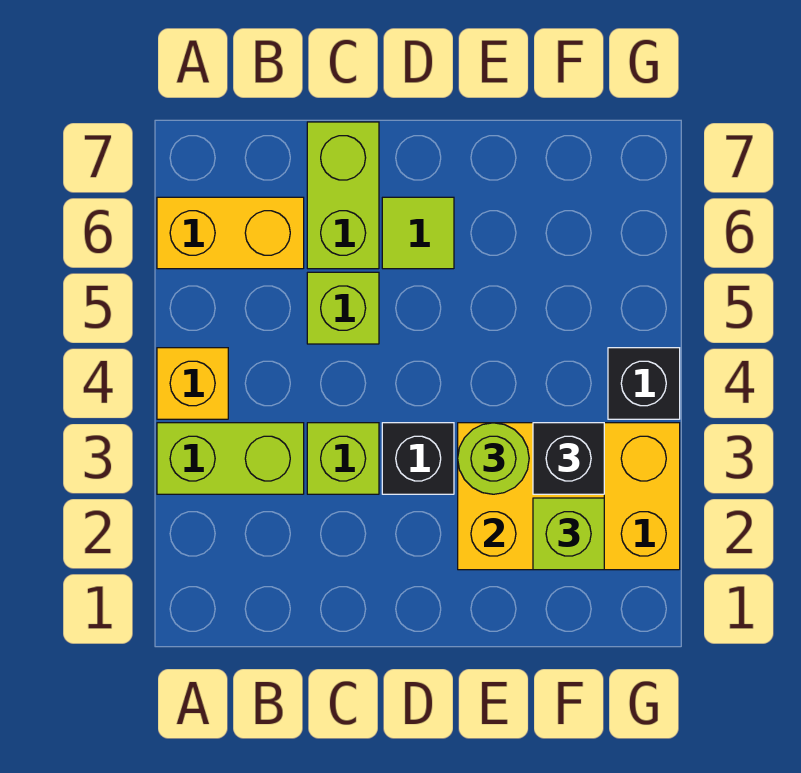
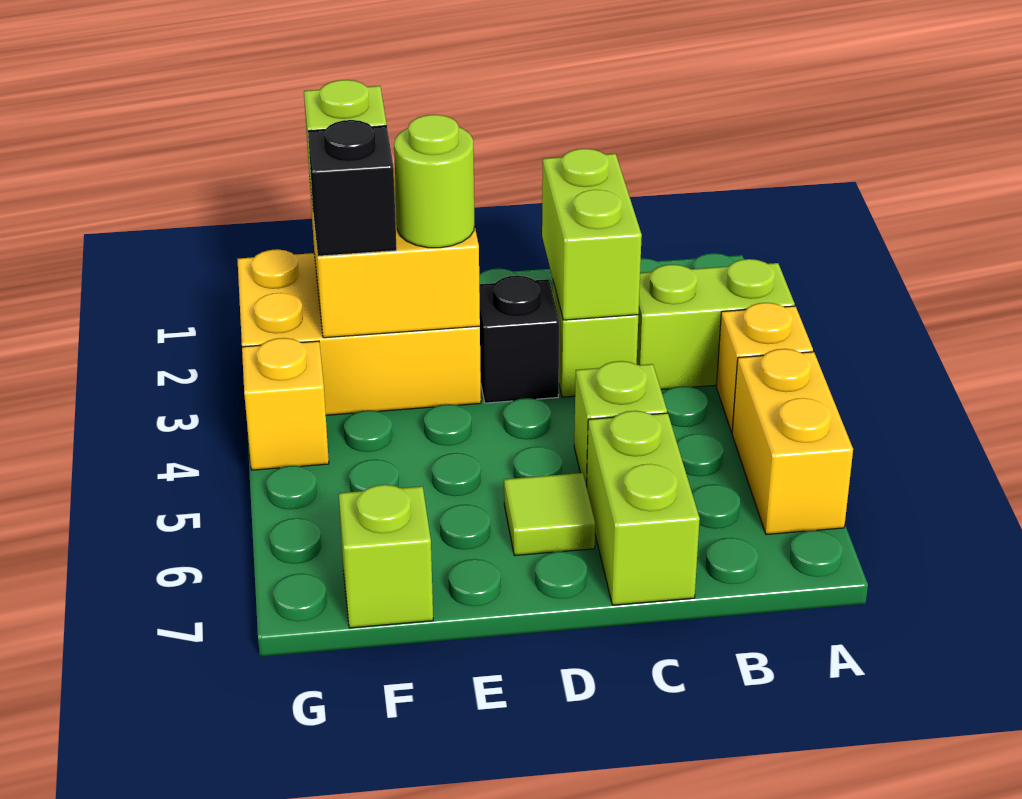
yellow brick A6:B6 level 1 -> yellow brick A5:A6 level 1
none -> lime brick C2:C3 level 2
none -> lime brick F7 level 1
black brick G4 level 1 -> yellow brick G4 level 1

